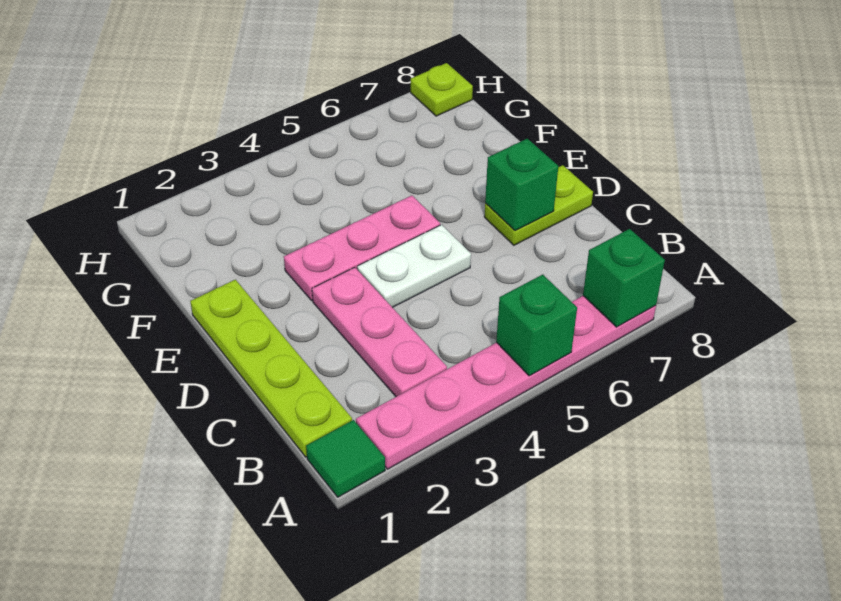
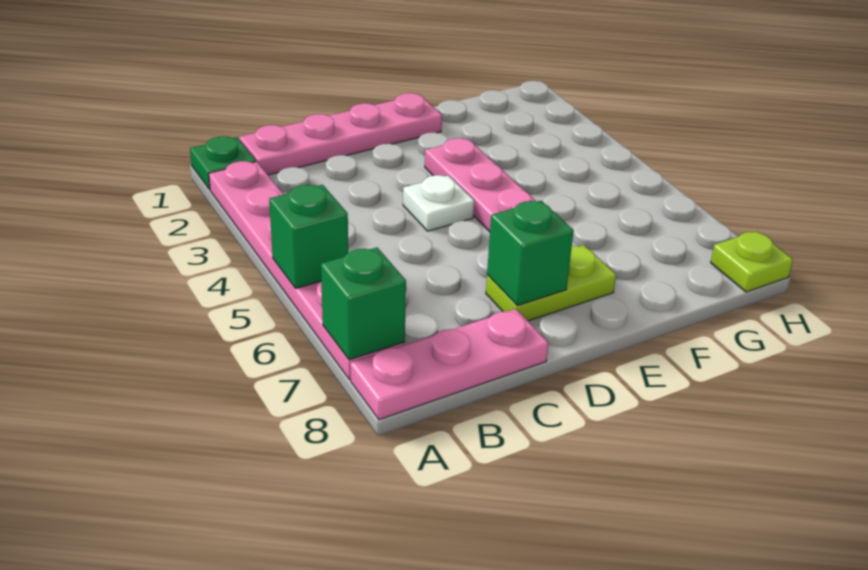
green tile A1 level 1 -> green plate A1 level 1
lime plate B1:E1 level 1 -> pink plate B1:E1 level 1
pink plate B3:D3 level 1 -> pink plate A8:C8 level 1
white plate D4:D5 level 1 -> white plate D4 level 1
lime plate D7:D8 level 1 -> lime plate D7:E7 level 1

